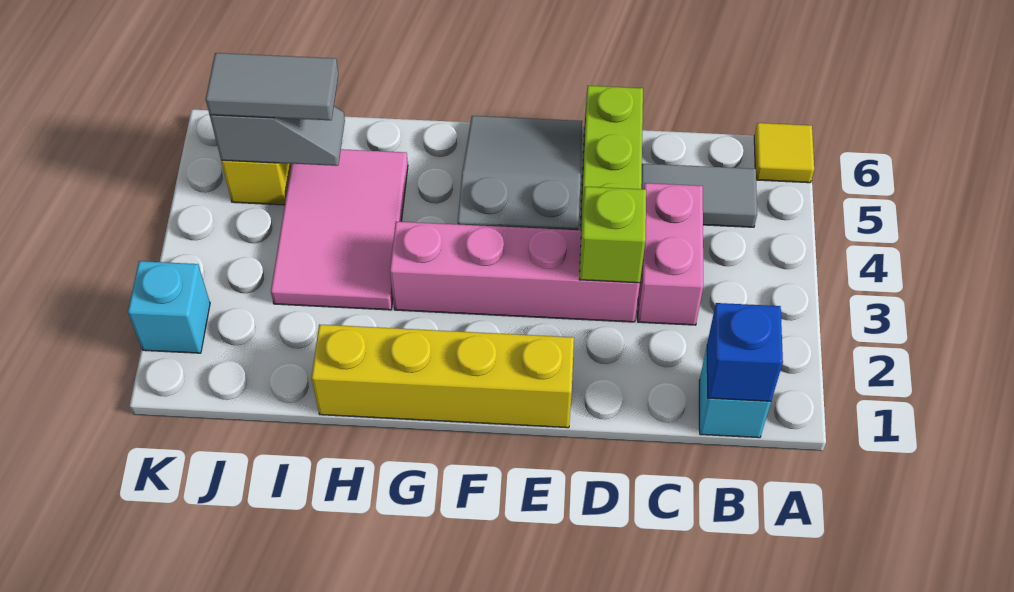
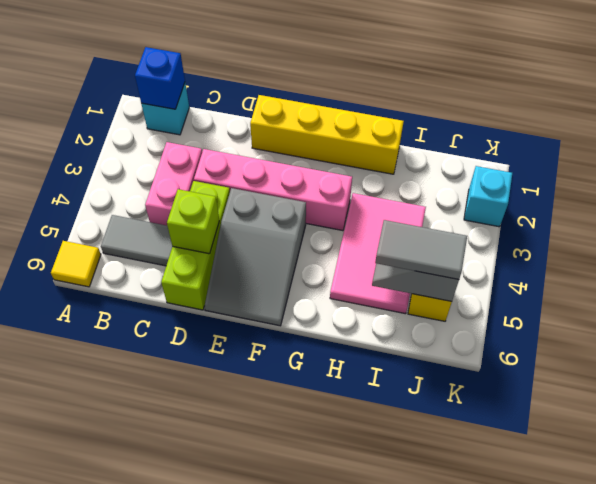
lime brick D3 level 2 -> lime brick D5 level 2

